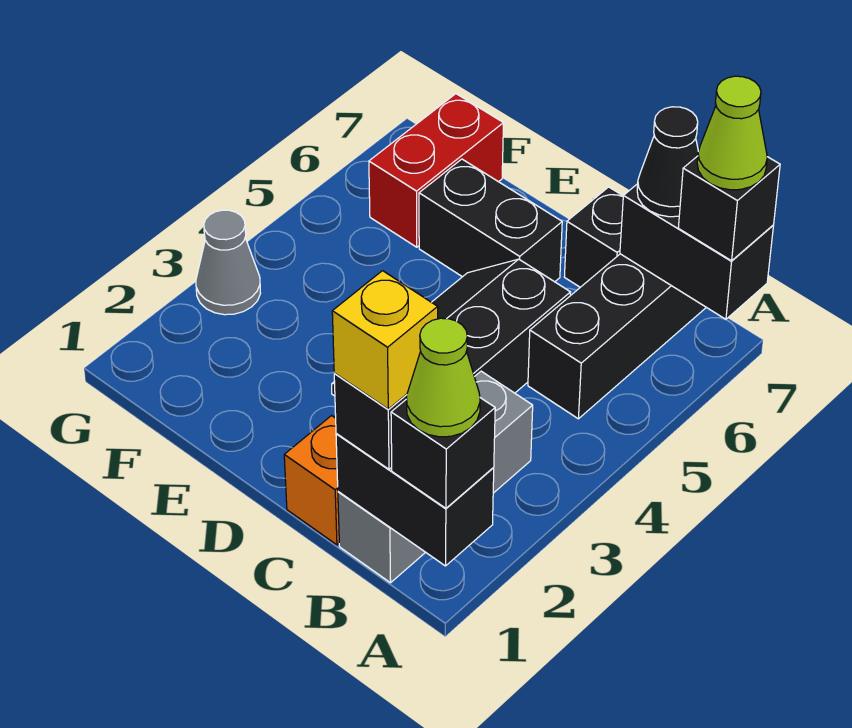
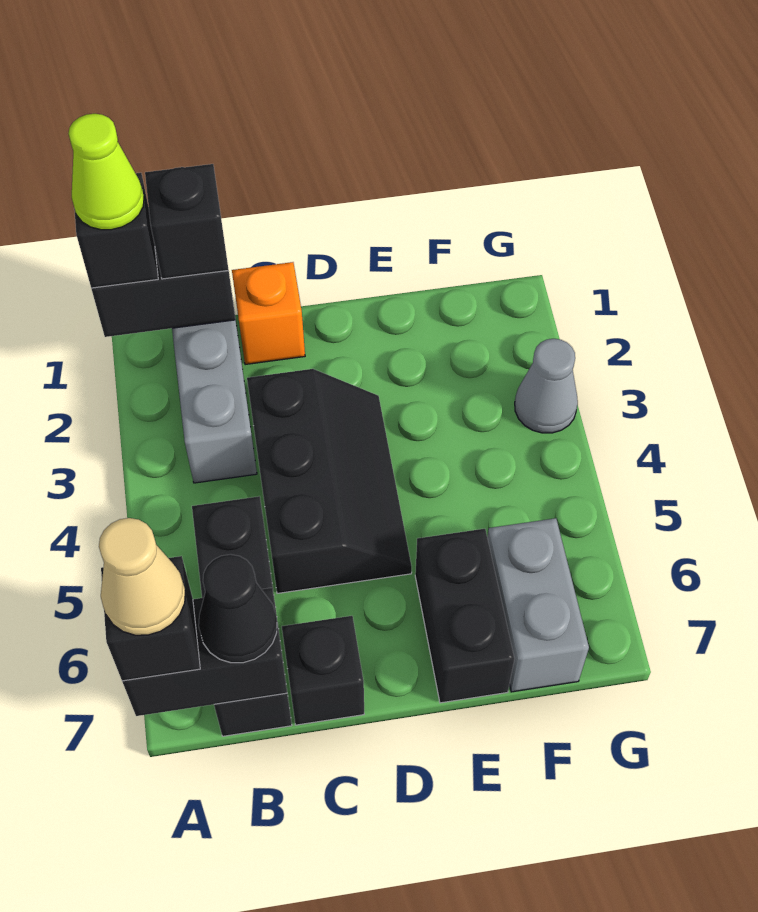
lime cone A7 level 4 -> tan cone A7 level 4
yellow brick B1 level 4 -> none
black brick D6:E6 level 1 -> black brick E6:E7 level 1
red brick F6:F7 level 1 -> grey brick F6:F7 level 1

